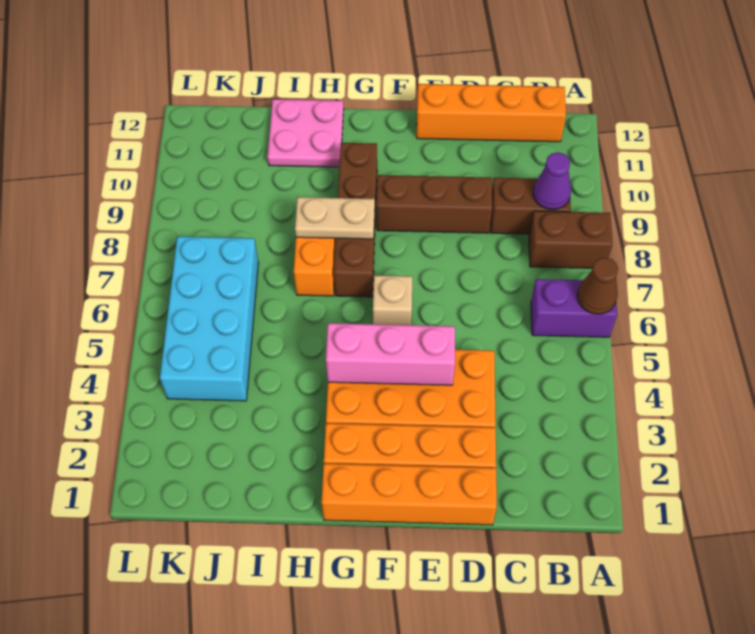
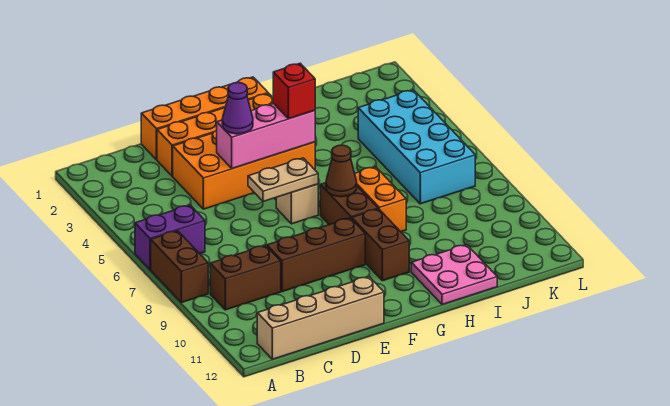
brown cone A6 level 2 -> brown cone G7 level 2
brown brick A8:B8 level 1 -> brown brick A7:A8 level 1
purple cone B9 level 2 -> purple cone E4 level 3
orange brick B12:E12 level 1 -> tan brick B12:E12 level 1
none -> red brick G4 level 3
tan plate G8:H8 level 2 -> tan plate E6:F6 level 2

